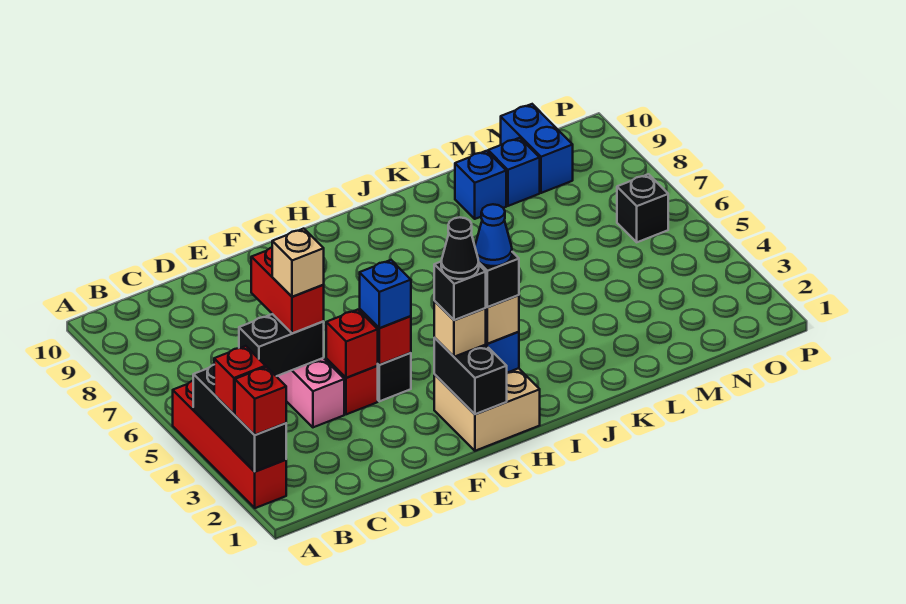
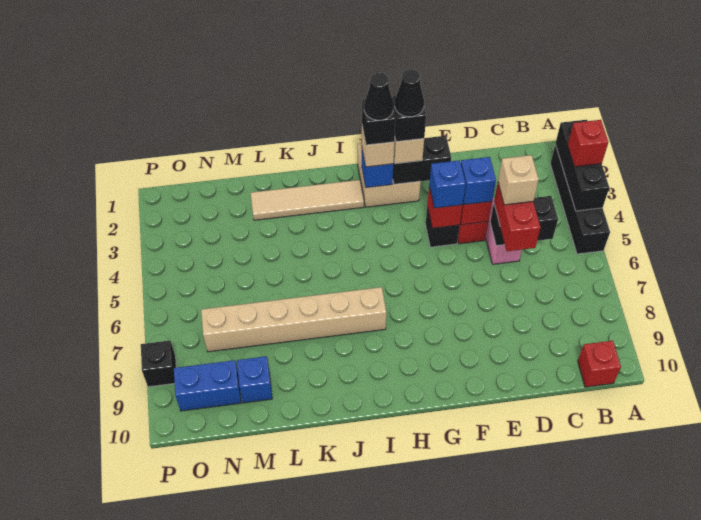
red brick A2:A5 level 1 -> black brick A2:A5 level 1
red brick A2 level 3 -> red brick B10 level 1
black brick G1:G2 level 2 -> black brick F2:G2 level 2
blue cone H2 level 5 -> black cone H2 level 5
none -> tan tile I2:L2 level 1
none -> tan brick I7:N7 level 1
blue brick L9 level 1 -> blue brick E4 level 3
blue brick N9:N10 level 1 -> blue brick N9:O9 level 1
black brick O6 level 1 -> black brick P8 level 1

